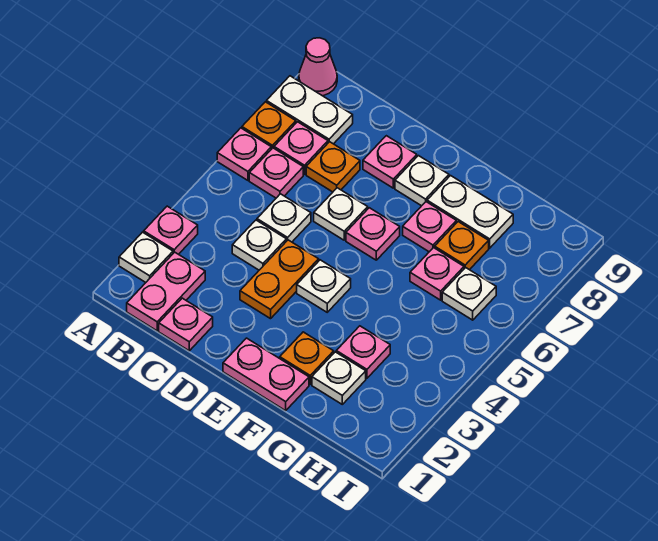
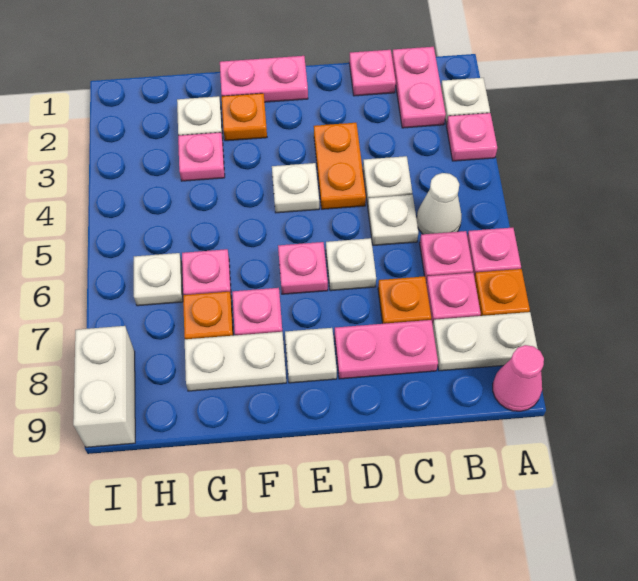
none -> white cone B5 level 1
pink plate D8 level 1 -> pink plate C8:D8 level 1
none -> white brick I8:I9 level 1

